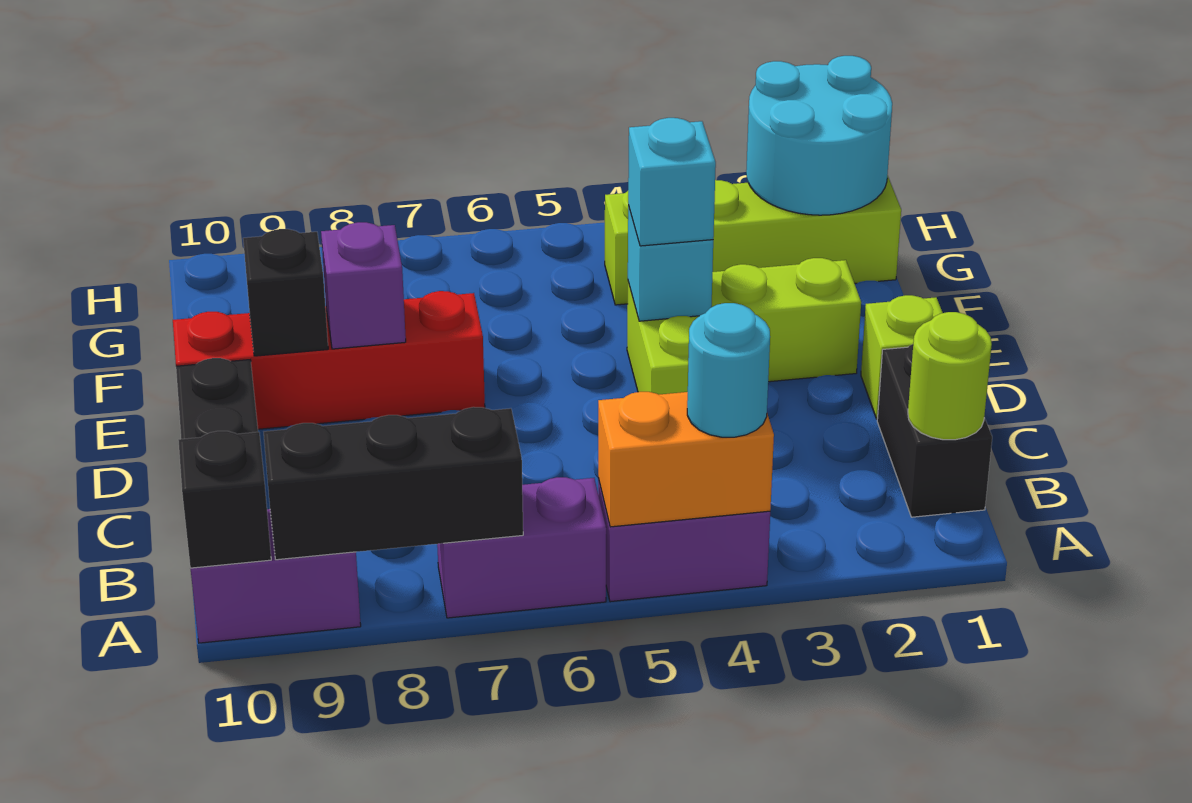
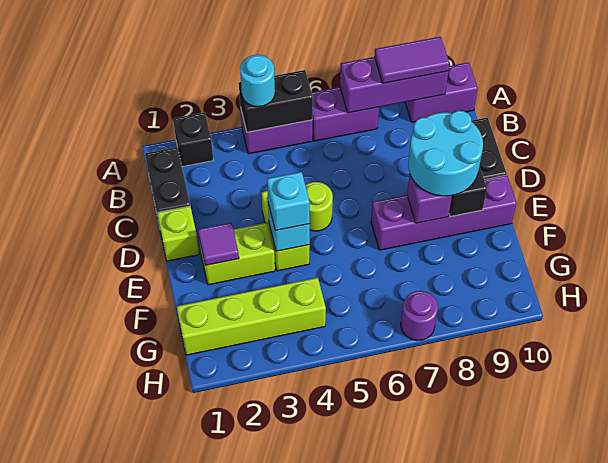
orange brick A4:A5 level 2 -> black brick A4:A5 level 2
black brick A7:A9 level 2 -> purple brick A7:A9 level 2
none -> purple tile A8:A9 level 3
black brick A10 level 2 -> black brick A2 level 1
lime round brick B1 level 2 -> lime round brick D5 level 1
none -> purple tile E2 level 2
red brick E7:E10 level 1 -> purple brick E7:E10 level 1
cyan round brick G1:H2 level 2 -> cyan round brick D8:E9 level 3
none -> purple round brick H7 level 1

